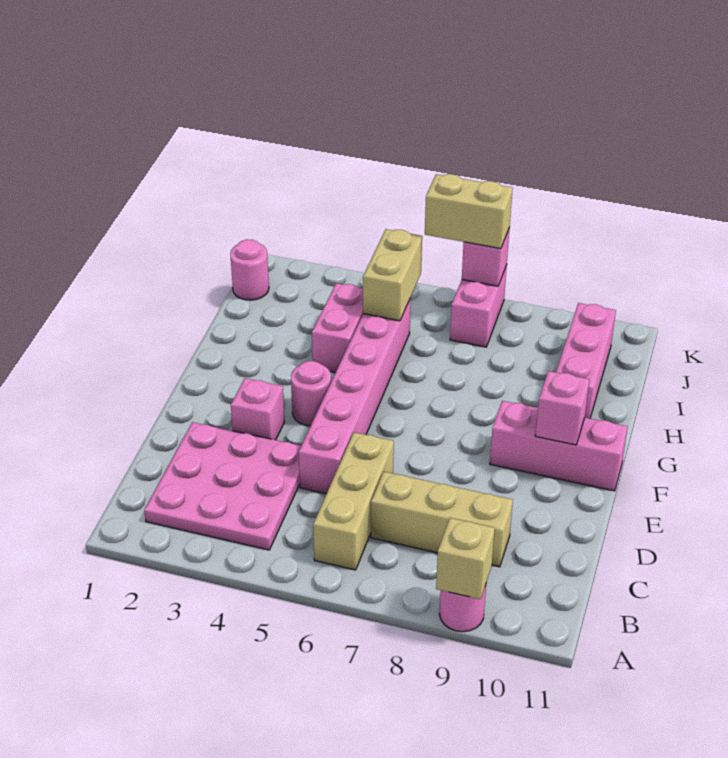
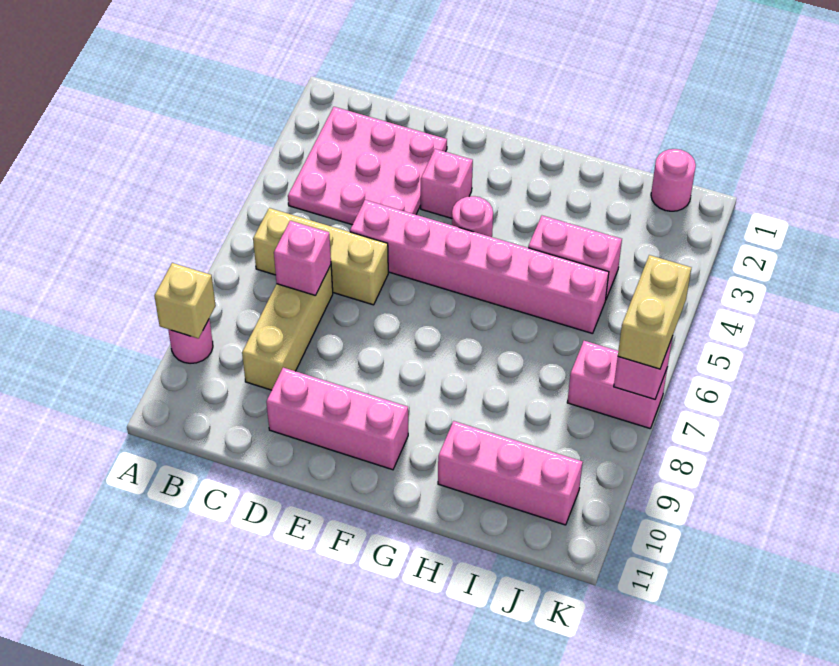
pink brick F9:F11 level 1 -> pink brick D10:F10 level 1
pink brick F10 level 2 -> pink brick C7 level 2
tan brick I5:J5 level 2 -> none

